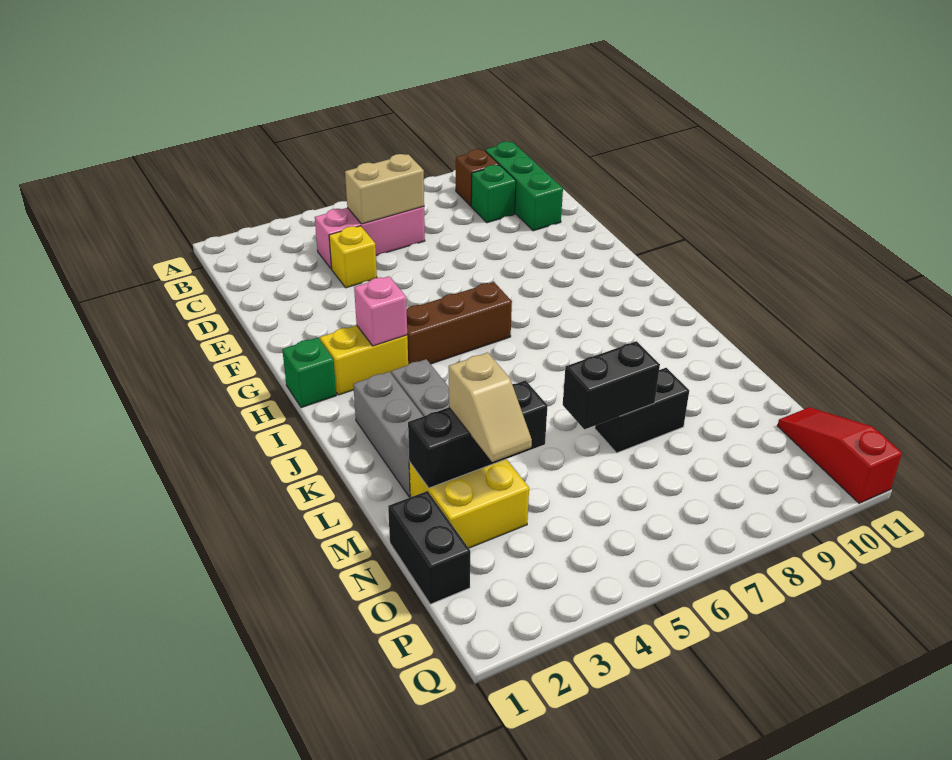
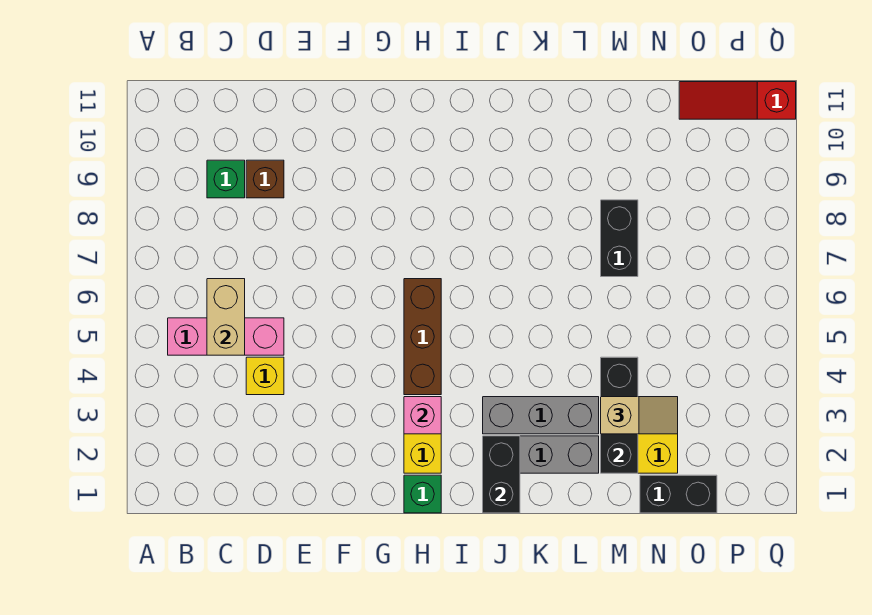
brown brick B9 level 1 -> brown brick D9 level 1
green brick B10:D10 level 1 -> none
pink brick C4:C6 level 1 -> pink brick B5:D5 level 1
black brick M6:M7 level 2 -> black brick J1:J2 level 2

